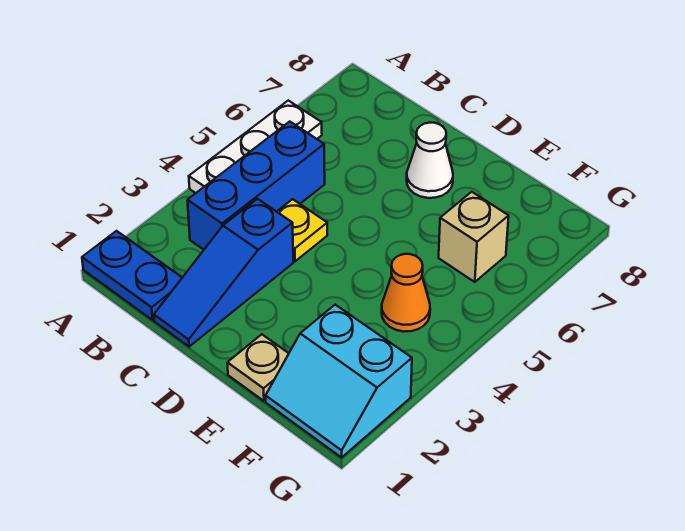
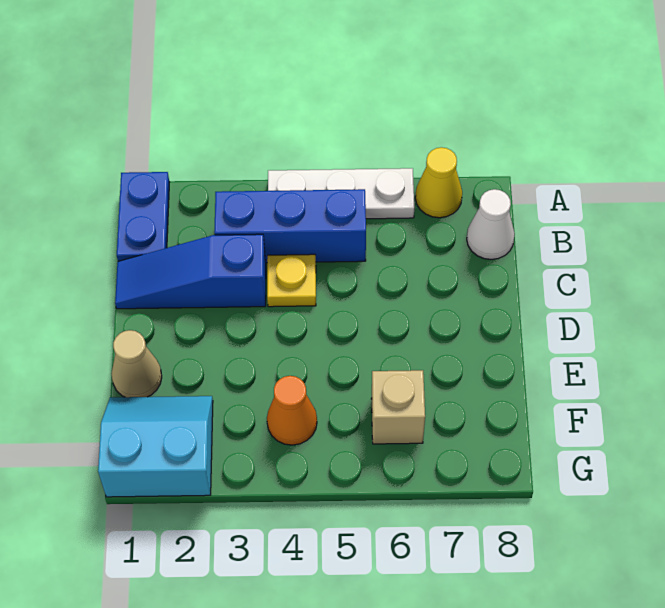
none -> yellow cone A7 level 1
white cone D7 level 1 -> white cone B8 level 1
tan plate E1 level 1 -> tan cone E1 level 1
cyan slope F1:G2 level 1 top 2 -> cyan slope F1:G2 level 1 top G

